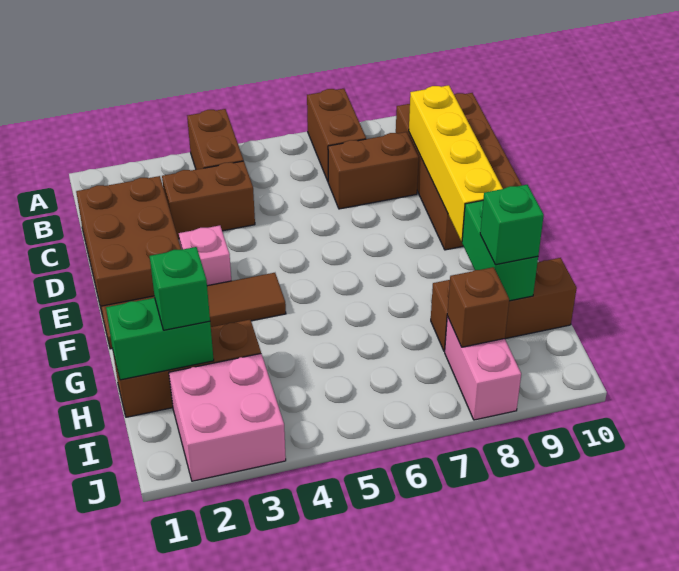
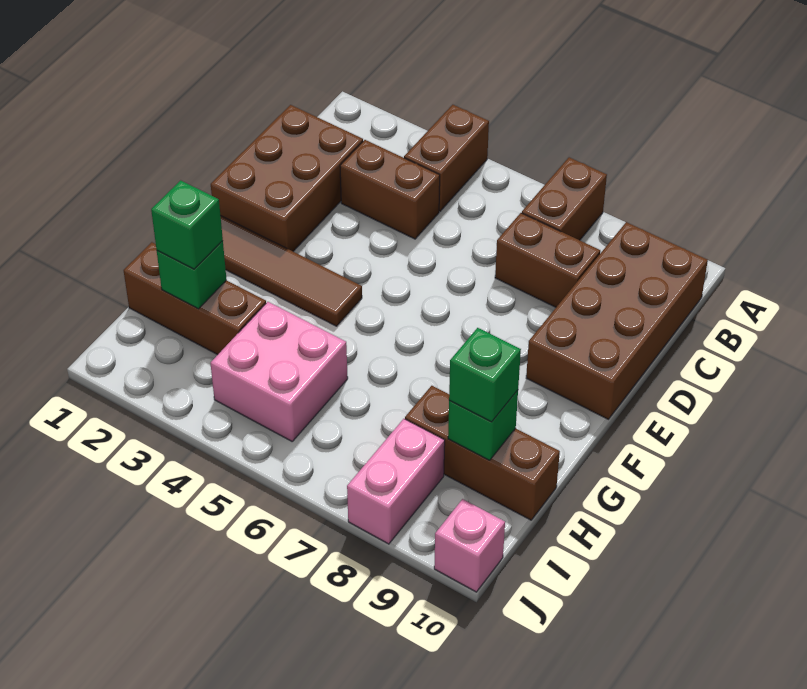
yellow brick C9:F9 level 2 -> none
pink brick E3 level 1 -> pink brick J10 level 1
green brick G9:H9 level 2 -> green brick H9 level 2
green brick H1:H2 level 2 -> green brick H2 level 2
pink brick I2:J3 level 1 -> pink brick H4:I5 level 1
brown brick I8 level 2 -> none

